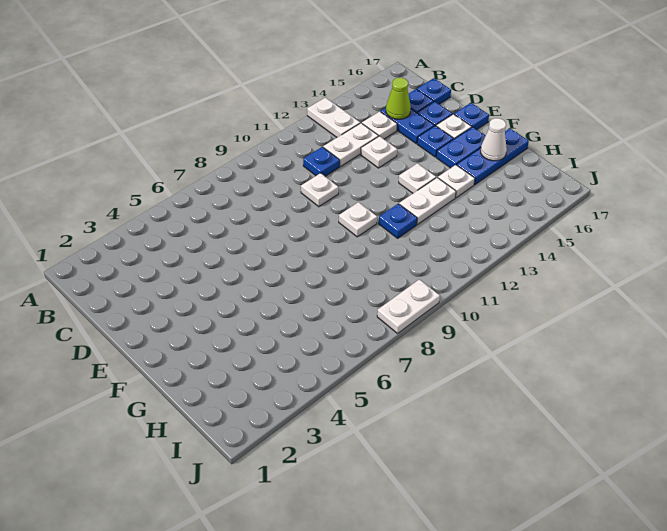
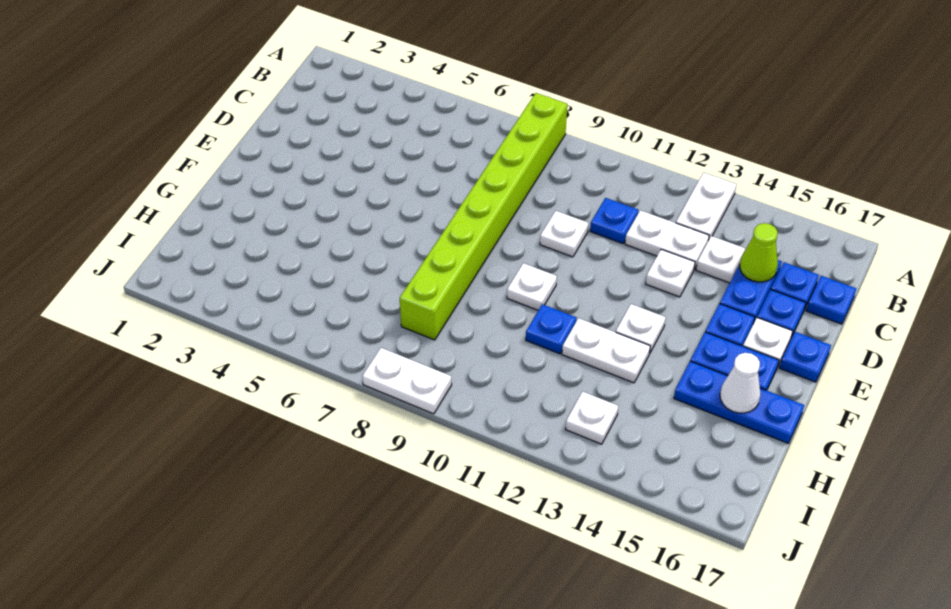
none -> lime brick A8:H8 level 1
white plate G14 level 1 -> white plate I13 level 1

